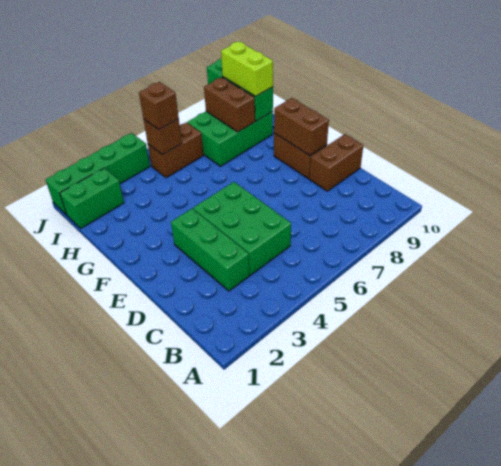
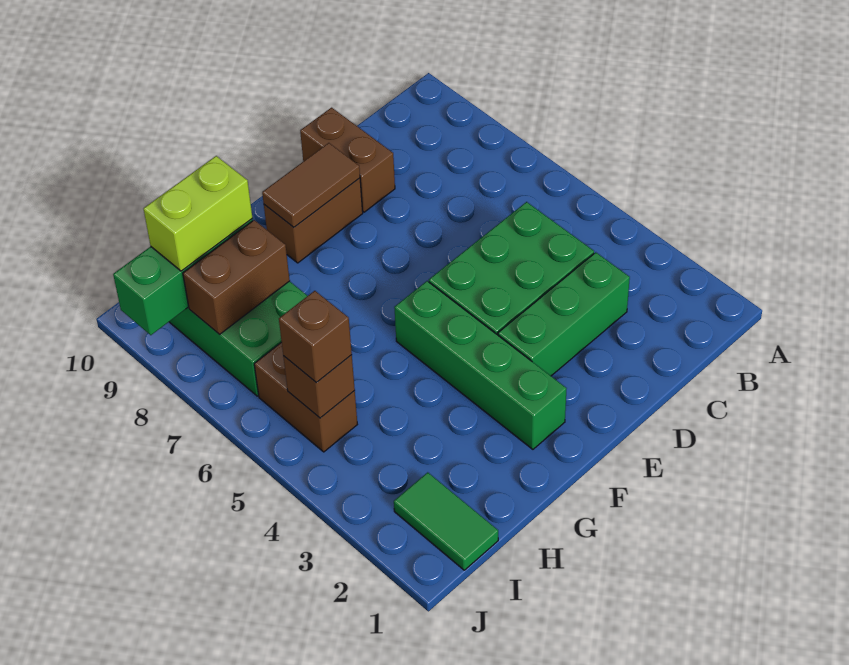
brown brick E9:F9 level 2 -> brown tile E9:F9 level 2
green brick I1:I2 level 1 -> green tile I1:I2 level 1
green brick J1:J4 level 1 -> green brick F2:F5 level 1

